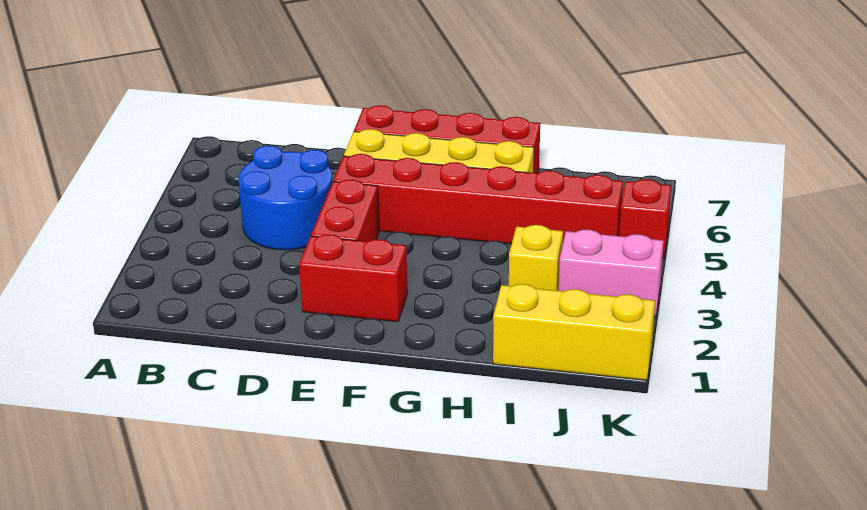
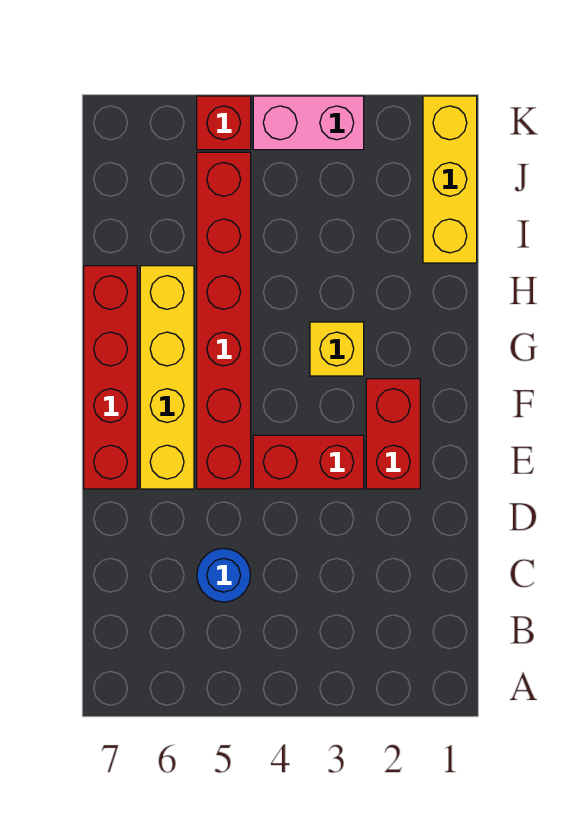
blue round brick C4:D5 level 1 -> blue round brick C5 level 1
yellow brick I3 level 1 -> yellow brick G3 level 1
pink brick J3:K3 level 1 -> pink brick K3:K4 level 1

